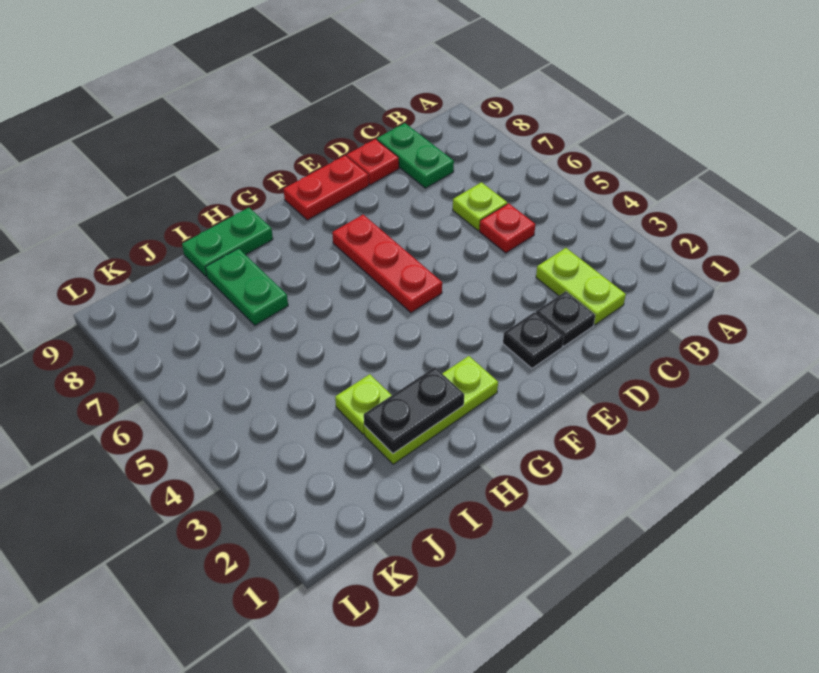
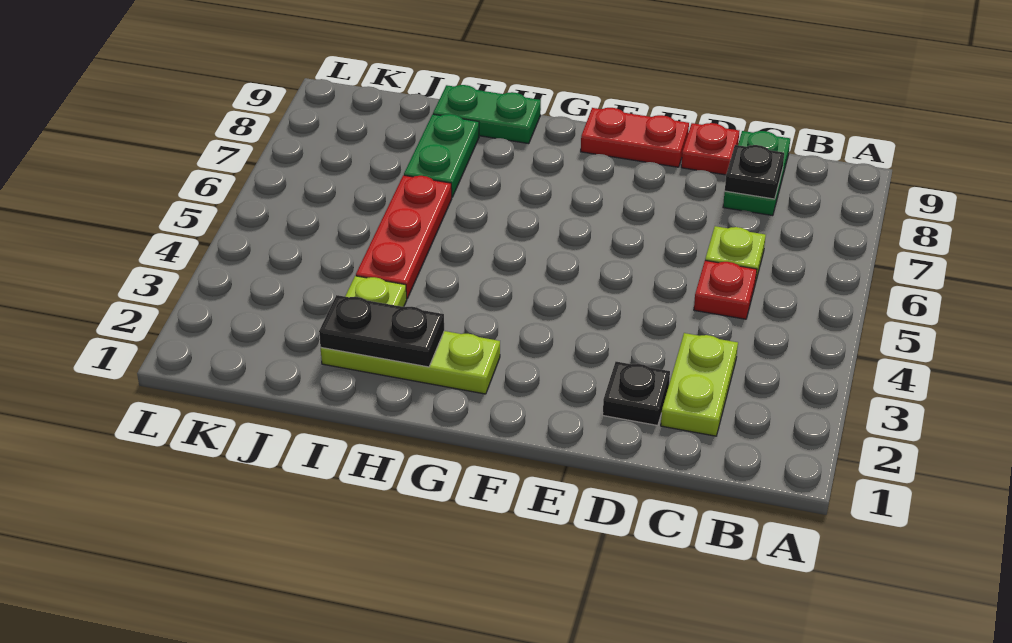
black plate E2 level 1 -> black plate C8 level 2
red plate F5:F7 level 1 -> red plate I4:I6 level 1

